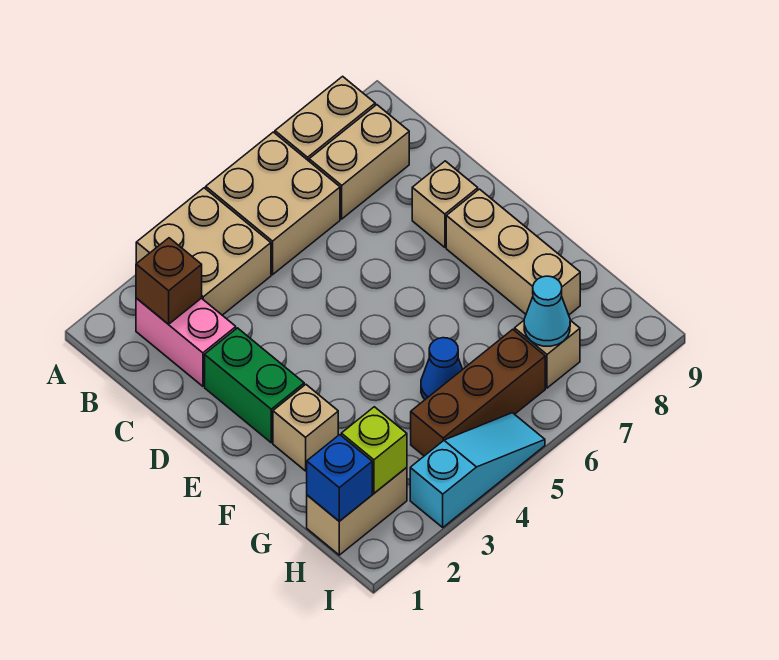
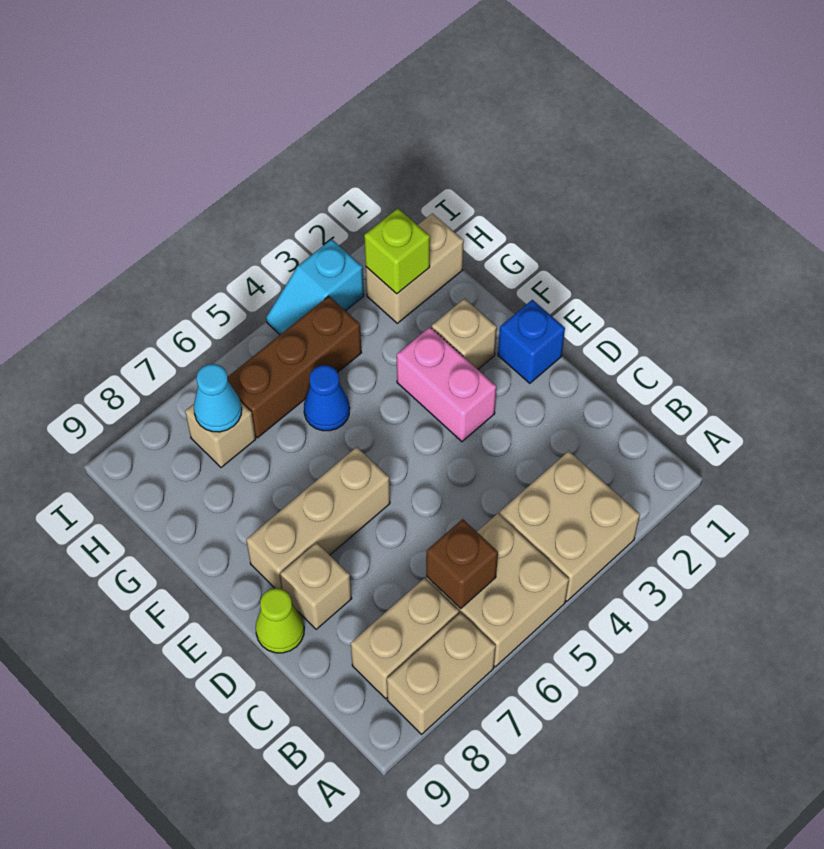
pink brick B2:C2 level 1 -> pink brick E3:F3 level 1
brown brick B2 level 2 -> brown brick B6 level 2
green brick D2:E2 level 1 -> none
none -> lime cone D9 level 1
tan brick E8:G8 level 1 -> tan brick E6:E8 level 1
blue brick H1 level 2 -> blue brick E1 level 1
cyan slope I3:I5 level 1 top 3 -> cyan slope I3:I4 level 1 top 3

